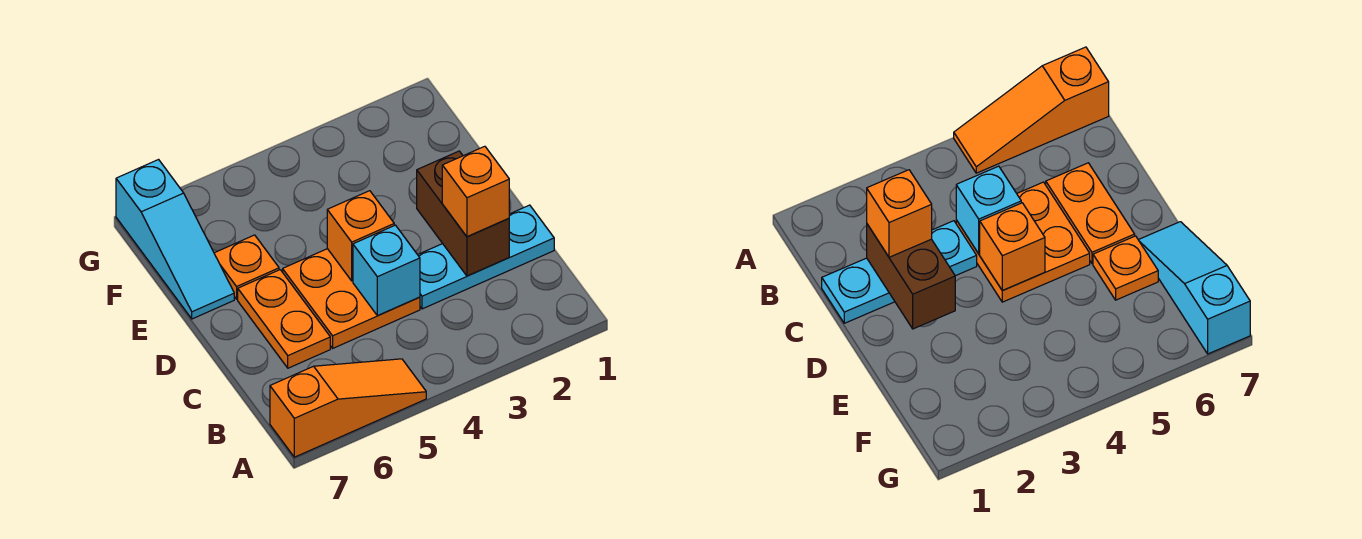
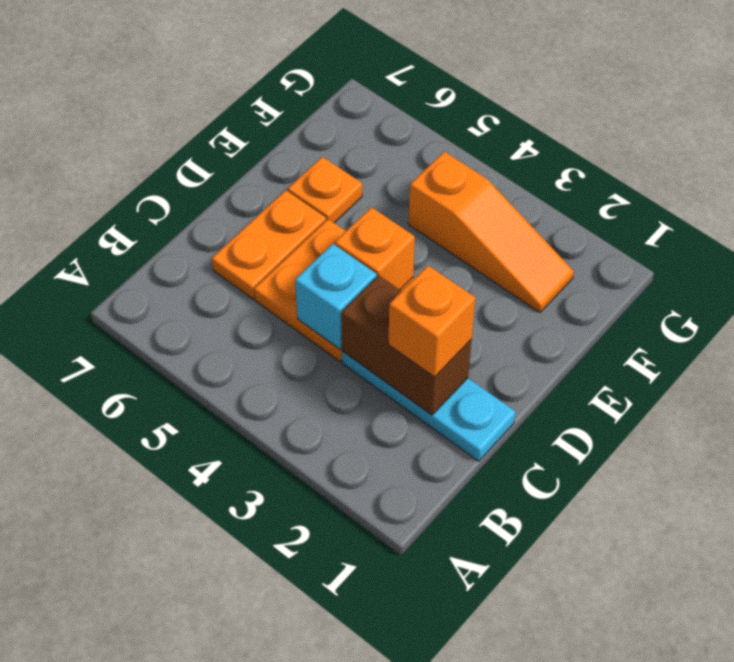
orange slope A5:A7 level 1 top 7 -> orange slope F2:F4 level 1 top 4
brown brick C2:D2 level 2 -> brown brick C2:C3 level 2
cyan slope E7:G7 level 1 top G -> none

